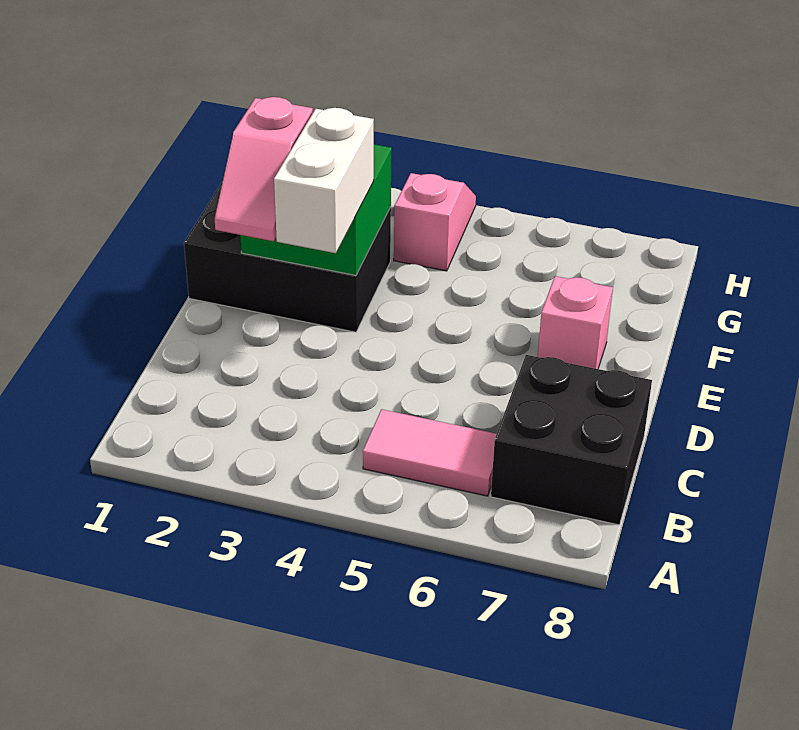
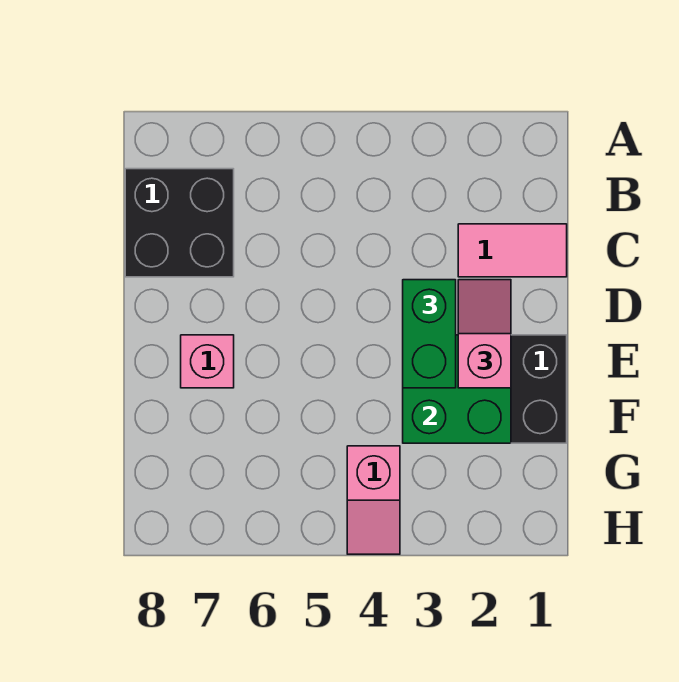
pink tile B5:B6 level 1 -> pink tile C1:C2 level 1
white brick D3:E3 level 3 -> green brick D3:E3 level 3

